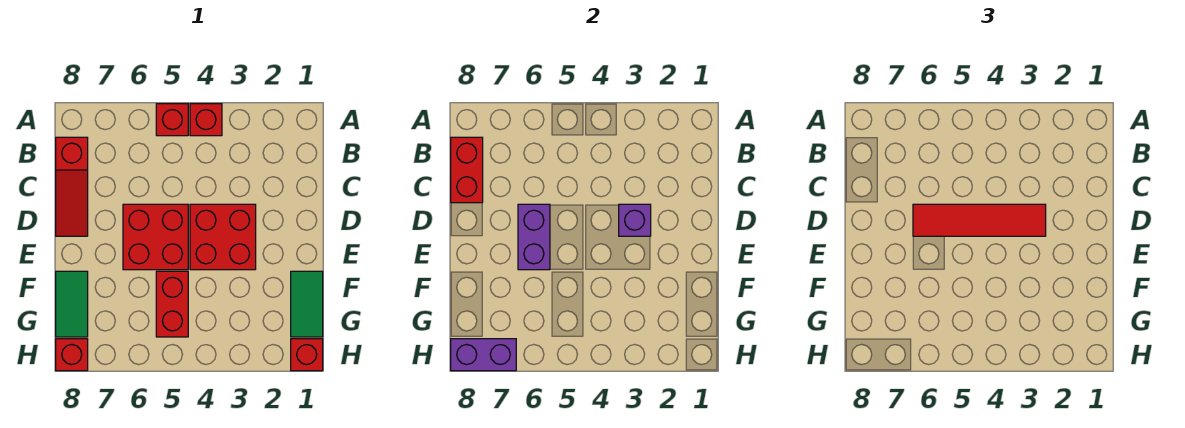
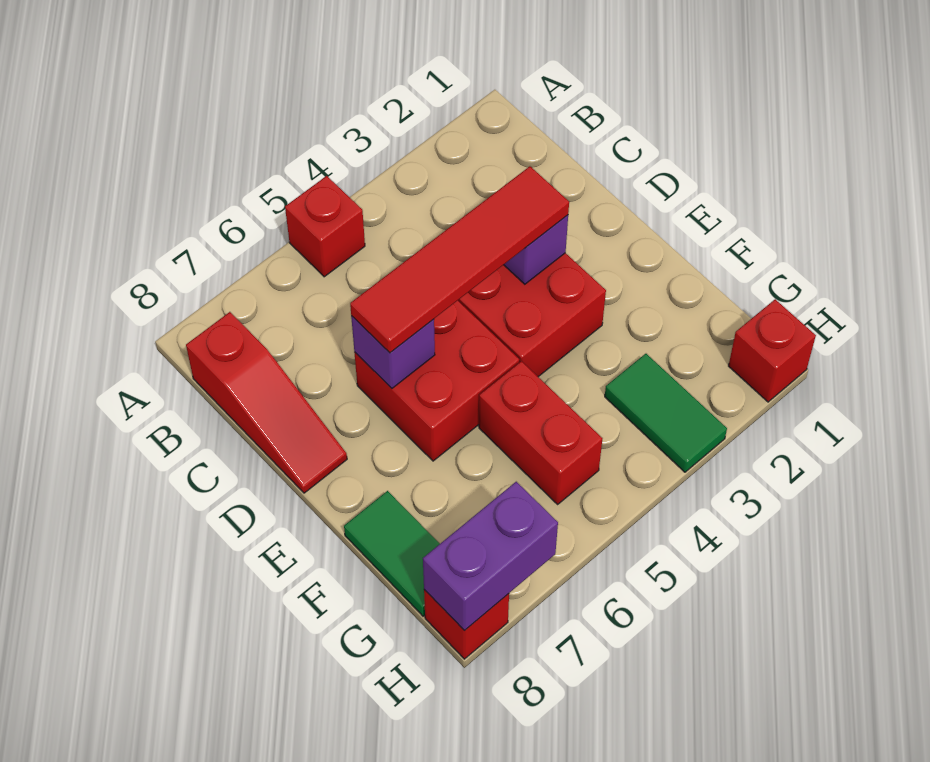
red brick A4 level 1 -> none
red brick B8:C8 level 2 -> none
purple brick D6:E6 level 2 -> purple brick D6 level 2
green tile F1:G1 level 1 -> green tile G3:H3 level 1

